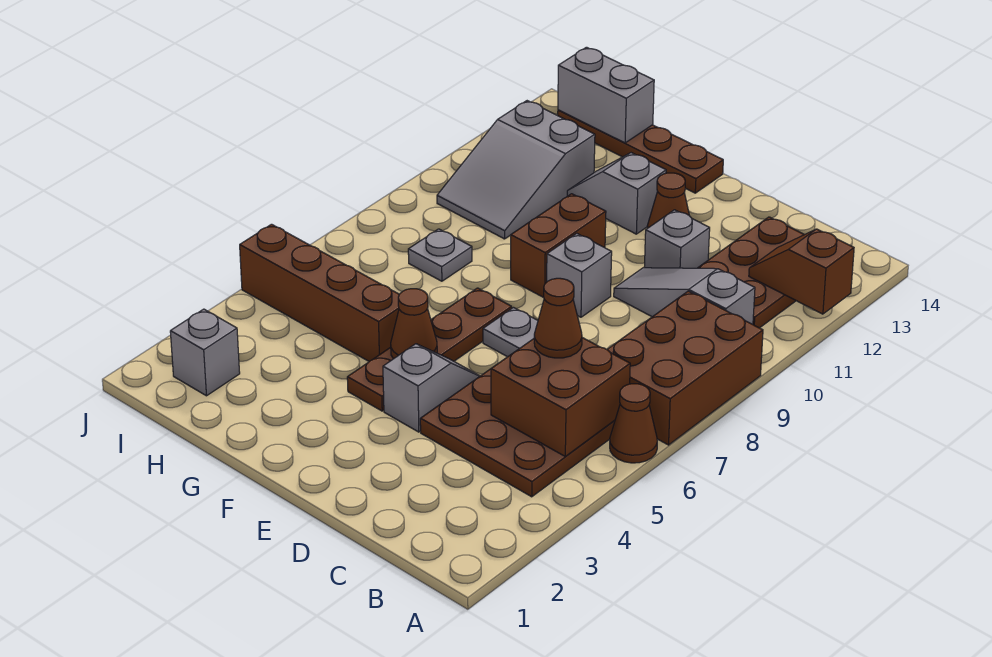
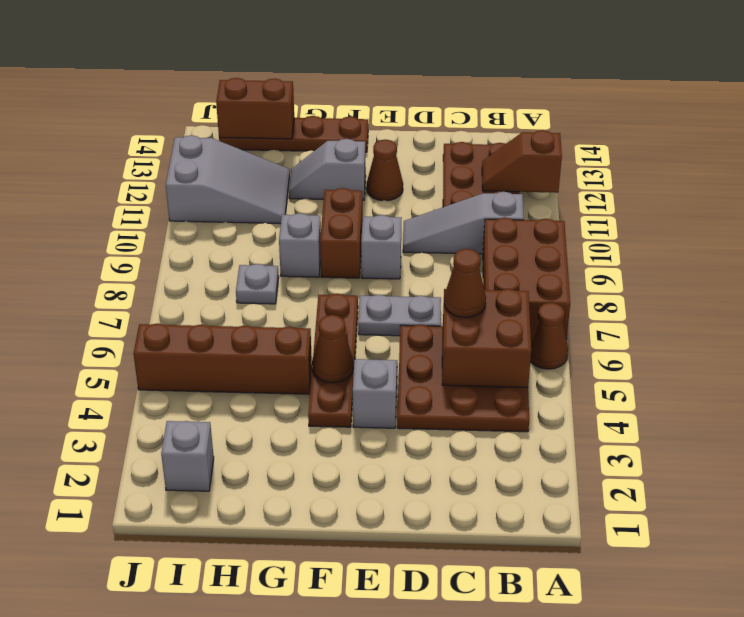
grey brick D11 level 1 -> grey brick G9 level 1
grey slope H10:I12 level 1 top 12 -> grey slope H11:J12 level 1 top J
grey brick H14:I14 level 2 -> brown brick H14:I14 level 2

